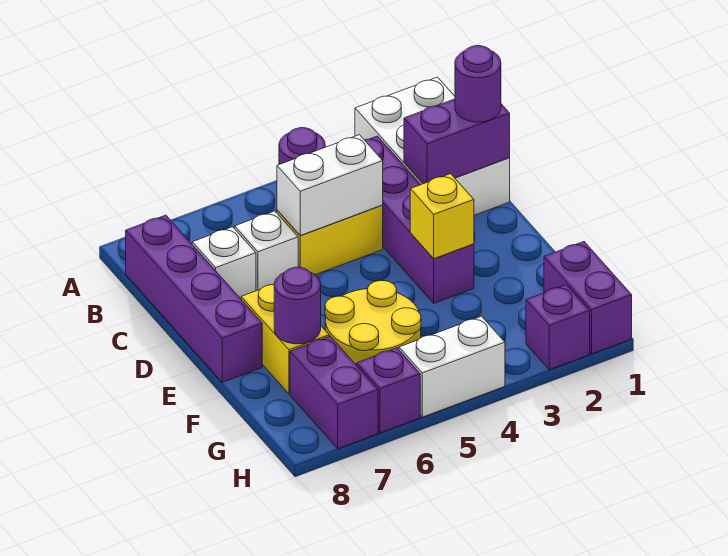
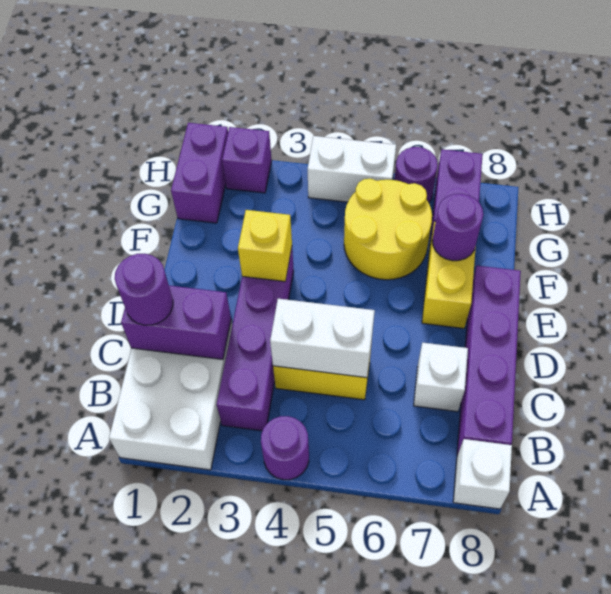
white brick C6 level 1 -> white brick A8 level 1
purple brick H6 level 1 -> purple round brick H6 level 1

